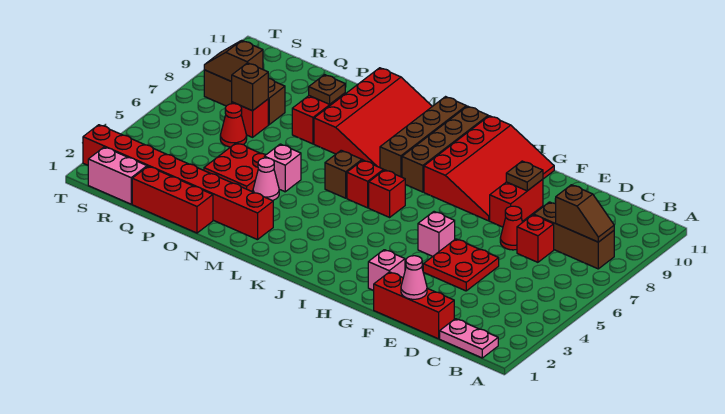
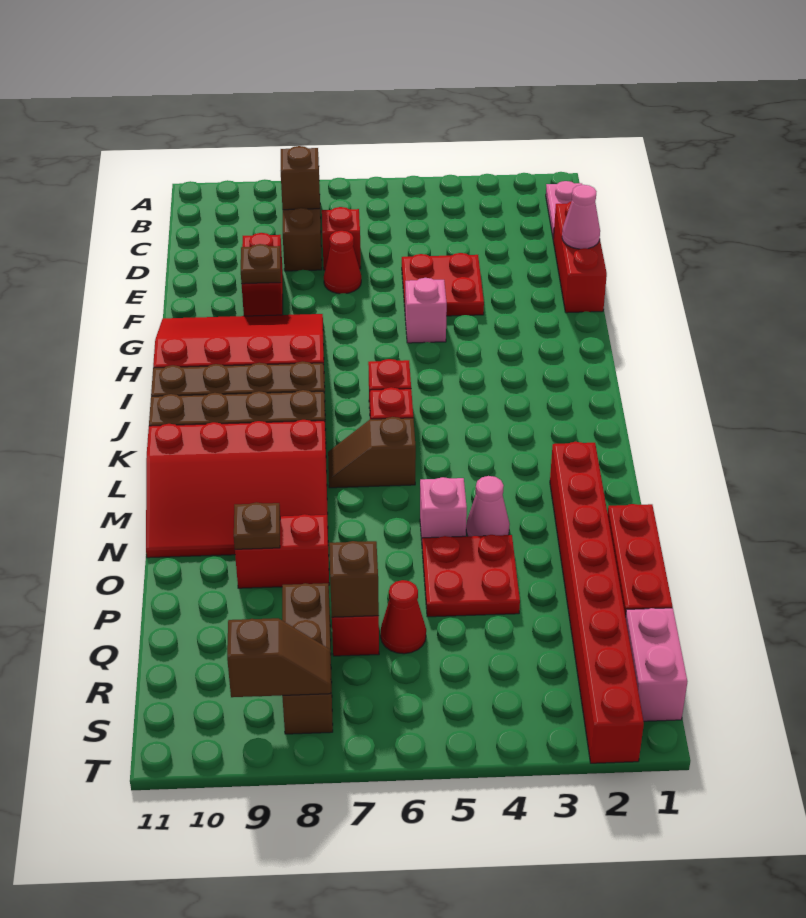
red brick F8:F9 level 1 -> red brick E9:F9 level 1
pink brick G2 level 1 -> none
red slope L8:N11 level 1 top N -> red slope L8:N11 level 1 top L
brown slope R8:S8 level 2 top R -> brown slope S8:S9 level 2 top 9

